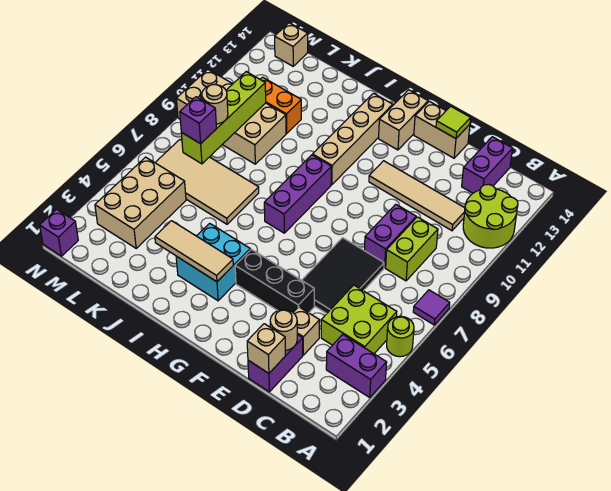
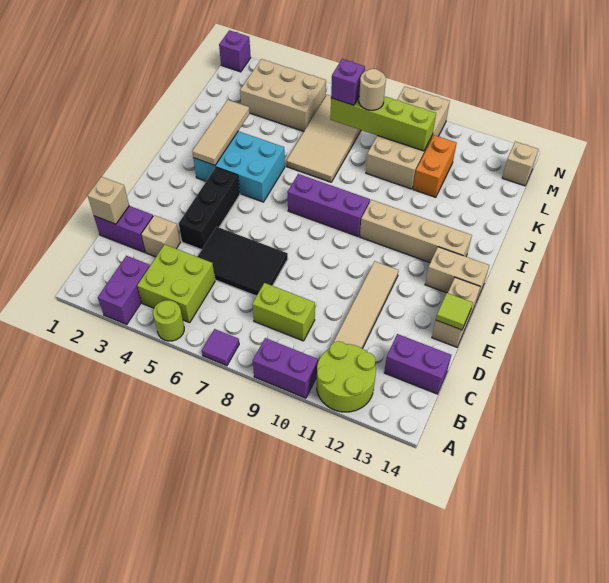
tan round brick D2 level 2 -> none
purple brick D8:D9 level 1 -> purple brick A9:A10 level 1
cyan brick H3:I4 level 1 -> cyan brick H3:I5 level 1

